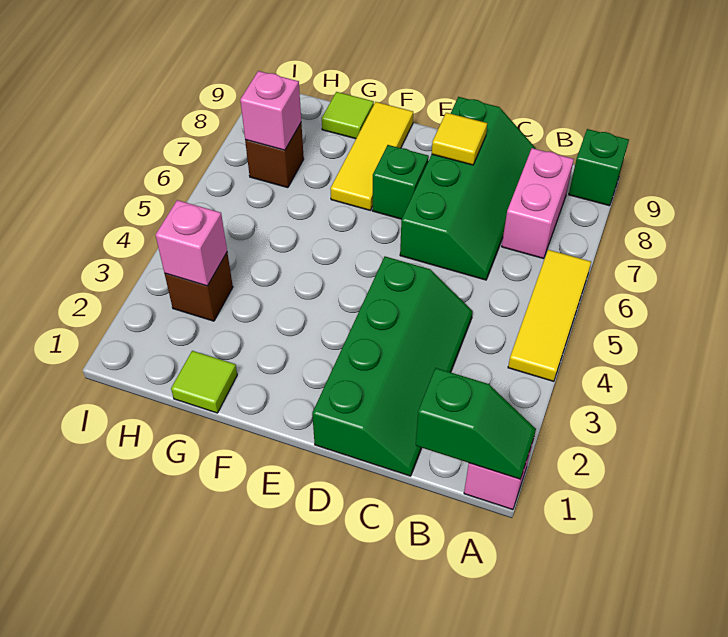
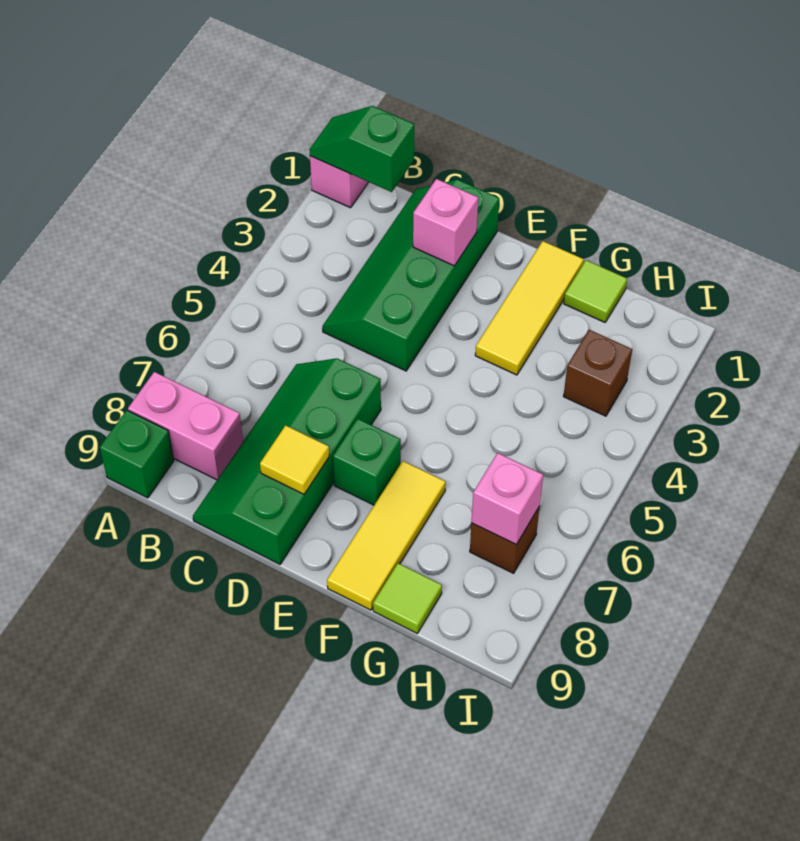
yellow tile A4:A6 level 1 -> yellow tile F1:F3 level 1
pink brick B7:B8 level 1 -> pink brick A8:B8 level 1
pink brick H3 level 2 -> pink brick D2 level 2

